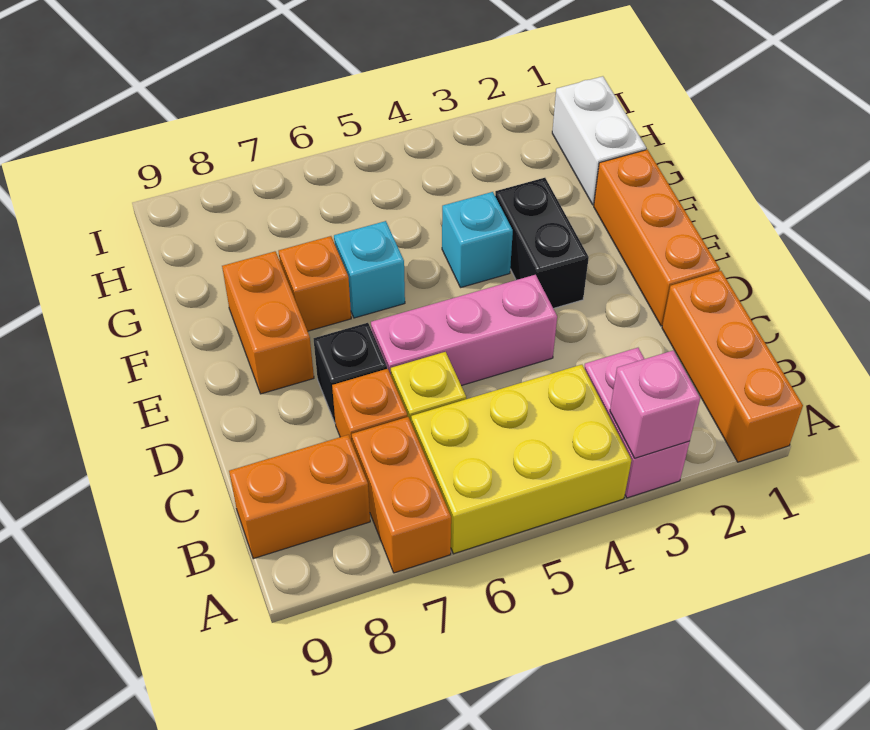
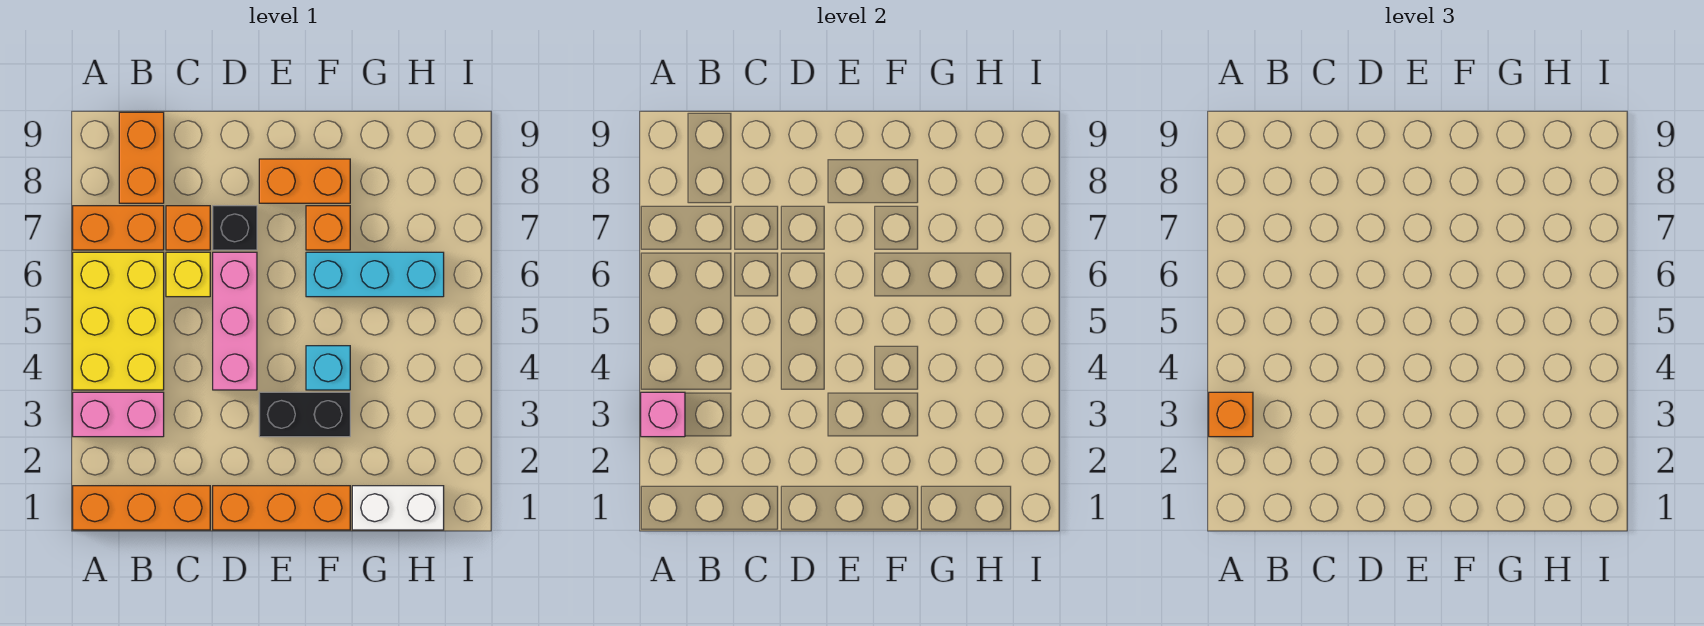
none -> orange brick A3 level 3
cyan brick F6 level 1 -> cyan brick F6:H6 level 1

